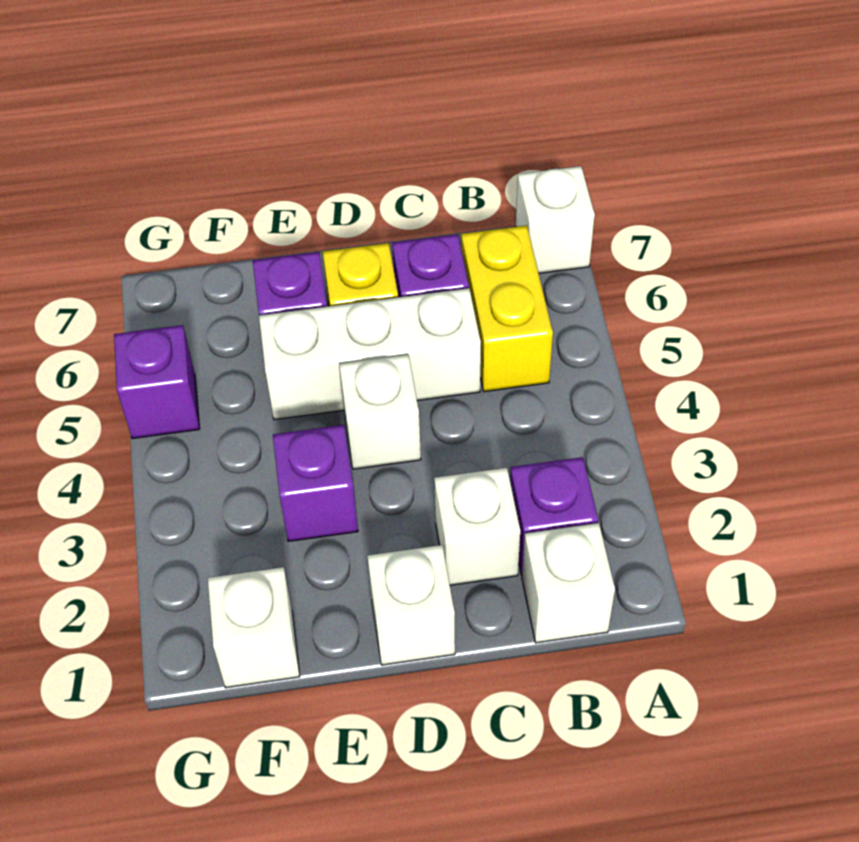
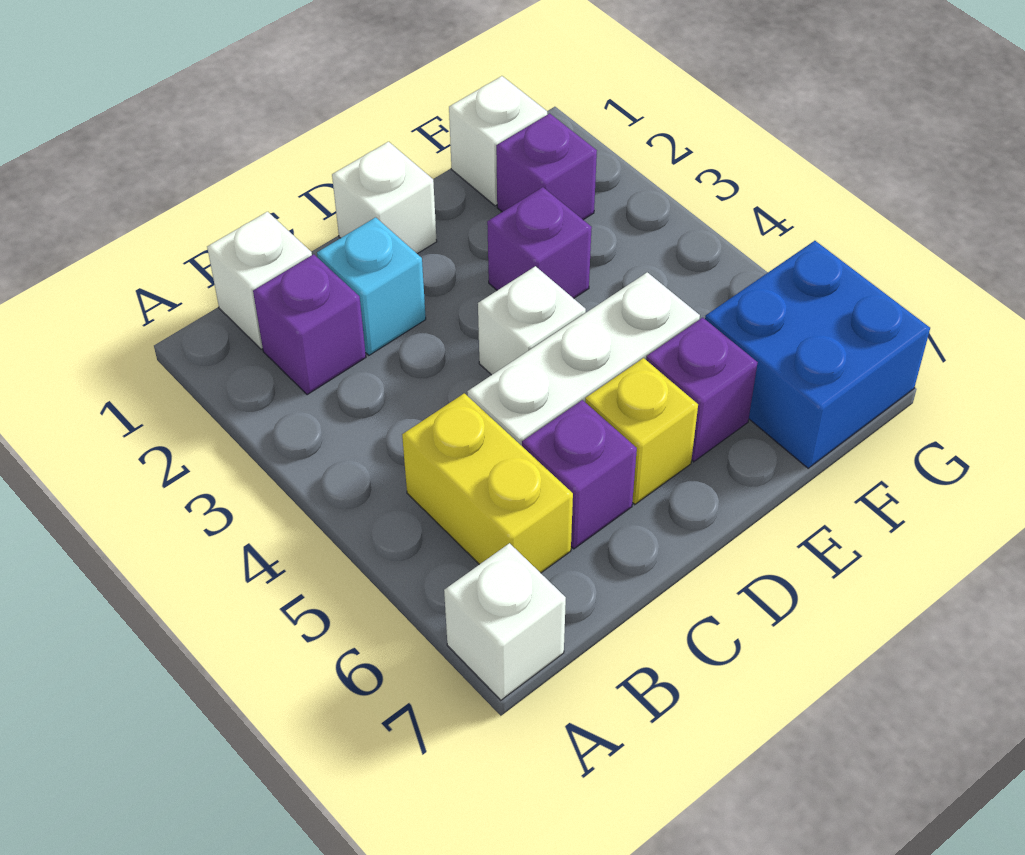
white brick C2 level 1 -> cyan brick C2 level 1
none -> blue brick F6:G7 level 1
purple brick G5 level 1 -> purple brick F2 level 1

